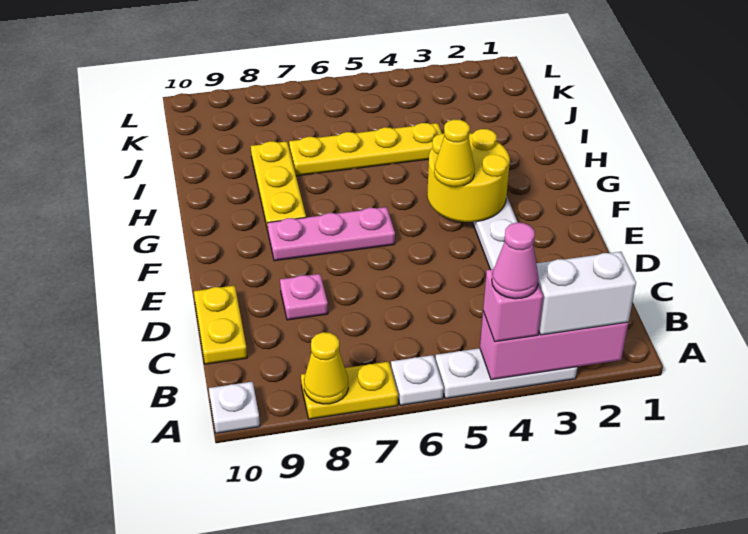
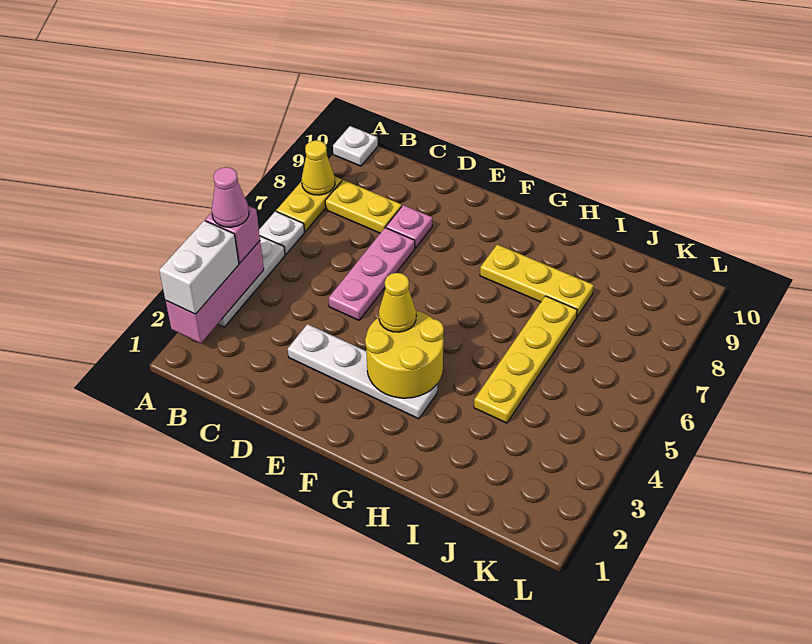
yellow plate C10:D10 level 1 -> yellow plate B8:C8 level 1
pink plate F6:F8 level 1 -> pink plate D5:D7 level 1

